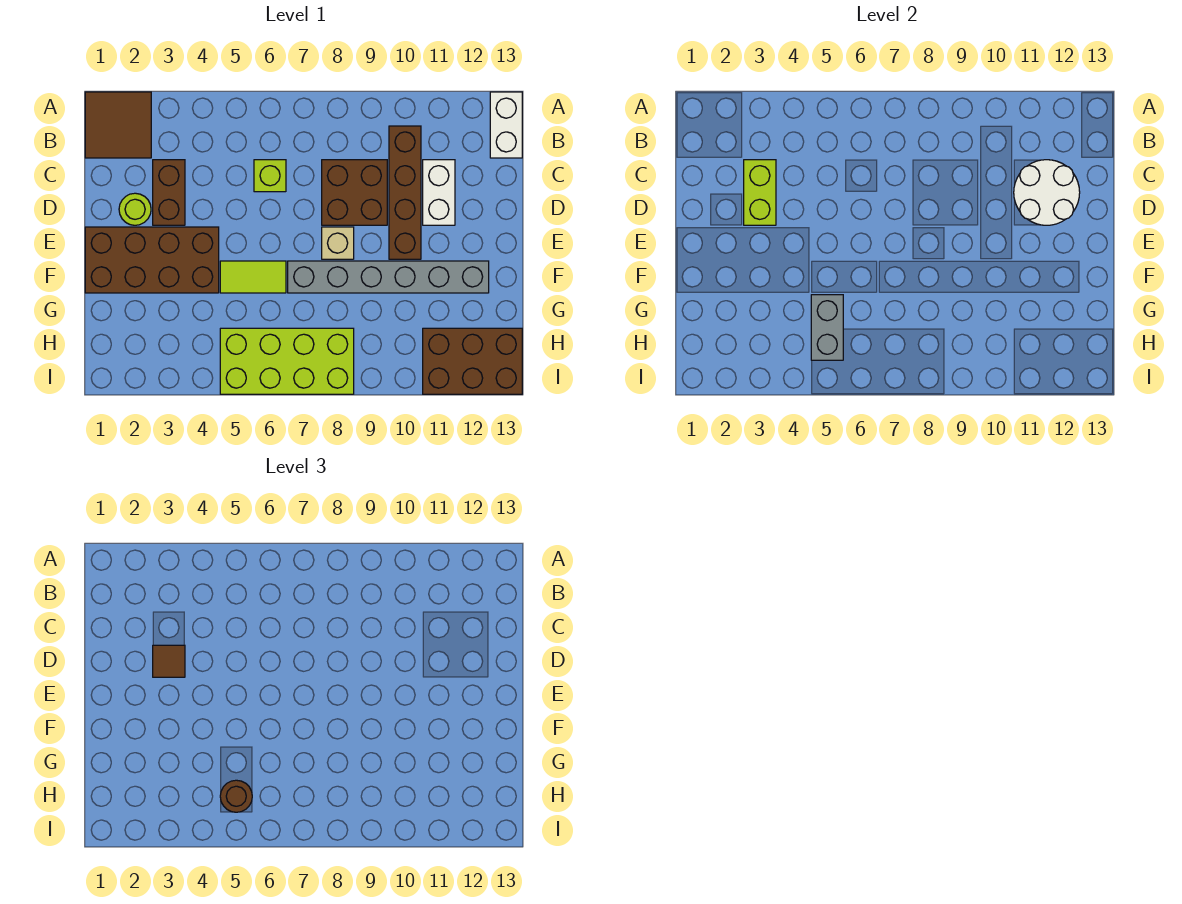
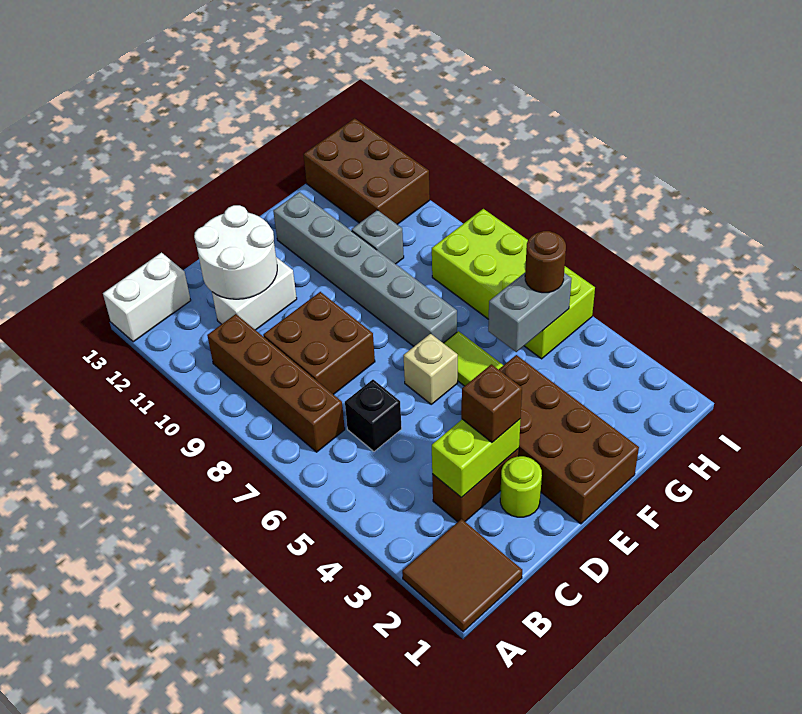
brown brick B10:E10 level 1 -> brown brick B7:B10 level 1
lime brick C6 level 1 -> black brick C6 level 1
brown tile D3 level 3 -> brown brick D3 level 3
tan brick E8 level 1 -> tan brick E6 level 1
none -> grey brick G10 level 1

